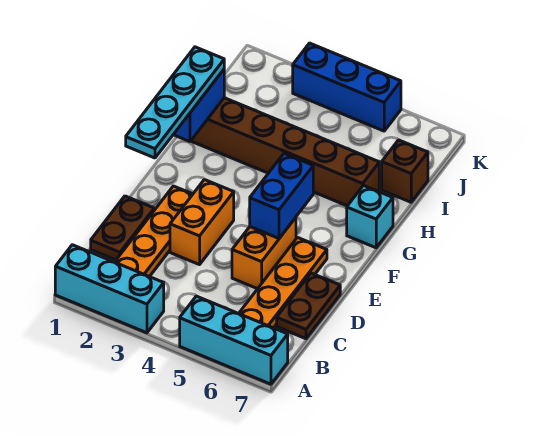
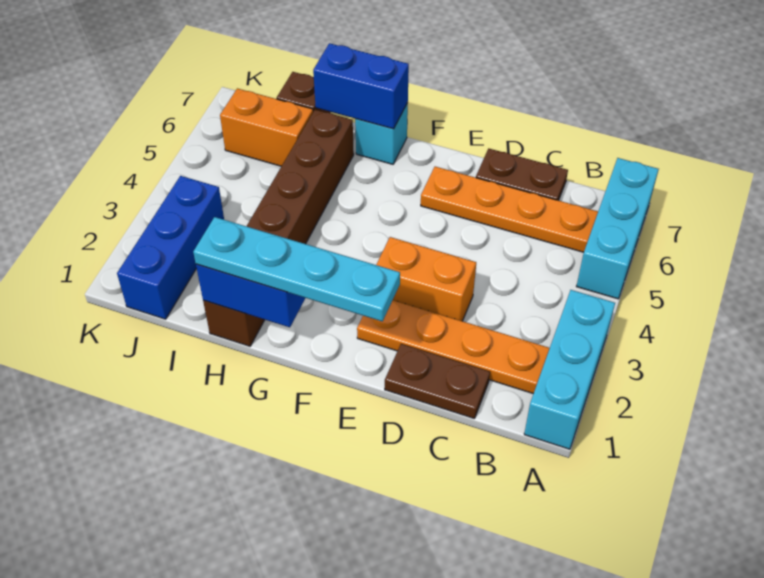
orange brick D5:E5 level 1 -> orange brick I6:J6 level 1
blue brick E5:F5 level 2 -> blue brick G7:H7 level 2
blue brick K3:K5 level 1 -> blue brick J1:J3 level 1

